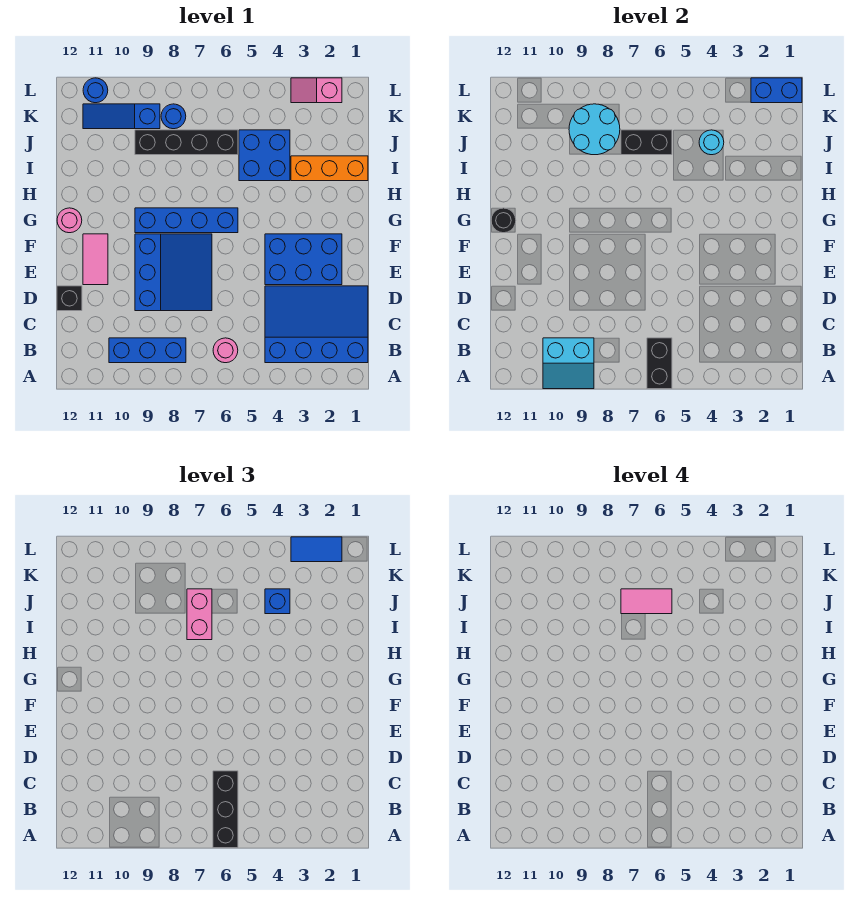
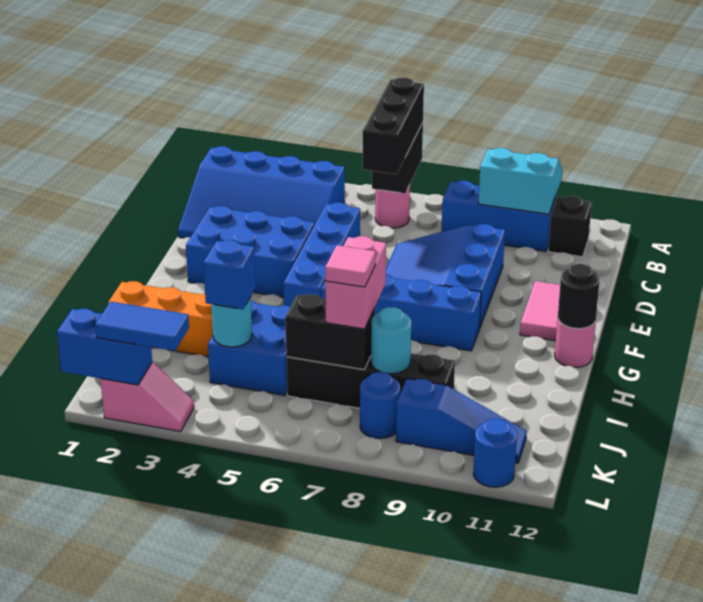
none -> blue brick D5:G5 level 1
black brick D12 level 1 -> black brick B11 level 1
pink tile J6:J7 level 4 -> pink tile J7 level 4
cyan round brick J8:K9 level 2 -> cyan round brick J8 level 2

